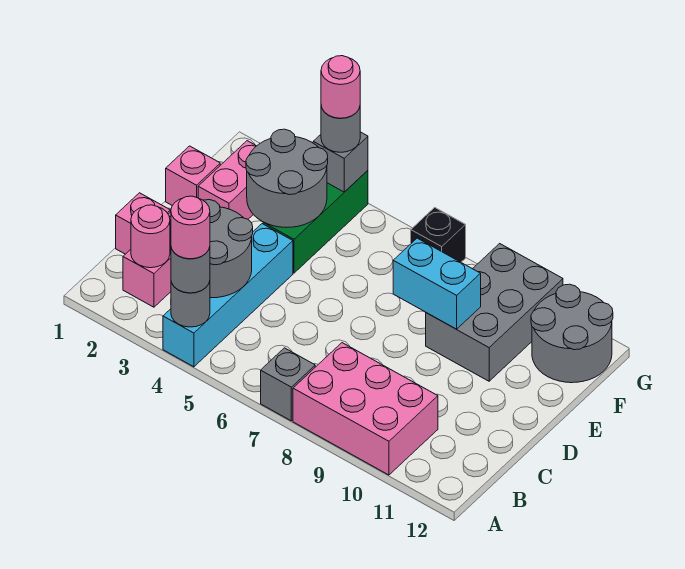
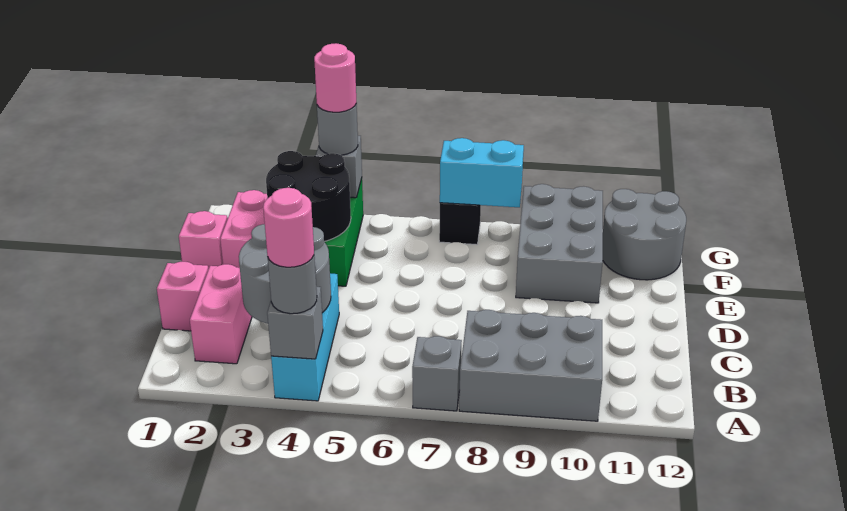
cyan brick A4:D4 level 1 -> cyan brick A4:C4 level 1
grey round brick A4 level 2 -> grey brick A4 level 2
pink brick A8:B10 level 1 -> grey brick A8:B10 level 1
pink round brick B2 level 2 -> none
grey round brick E3:F4 level 2 -> black round brick E3:F4 level 2
cyan brick E8:E9 level 2 -> cyan brick G7:G8 level 2

